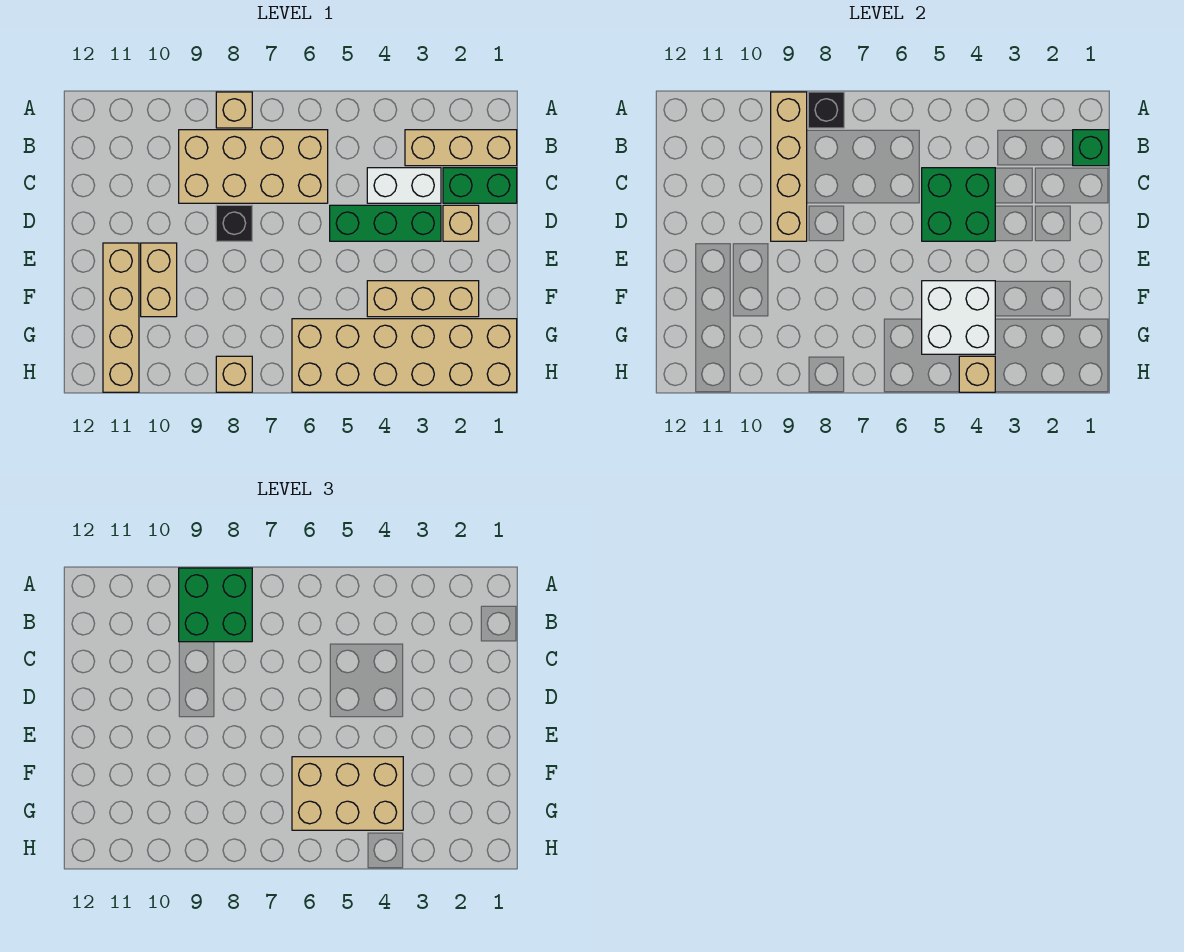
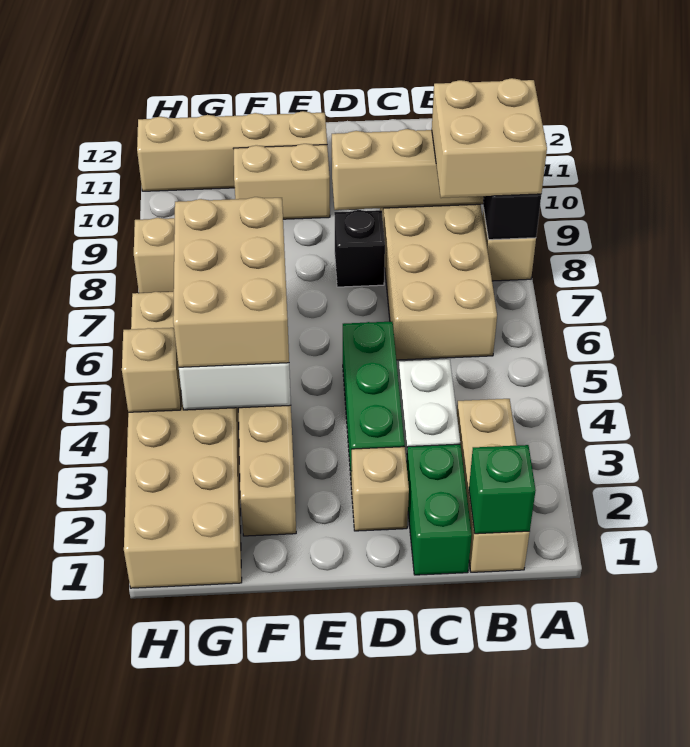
green brick A8:B9 level 3 -> tan brick A8:B9 level 3
green brick C4:D5 level 2 -> none

